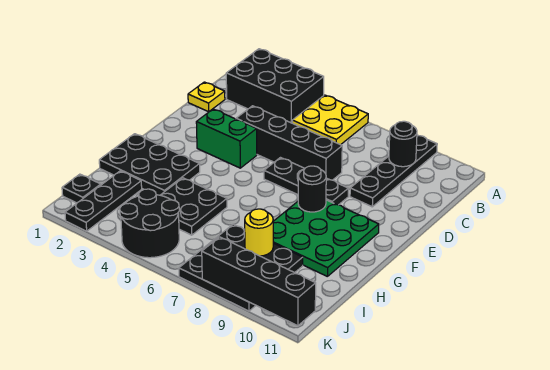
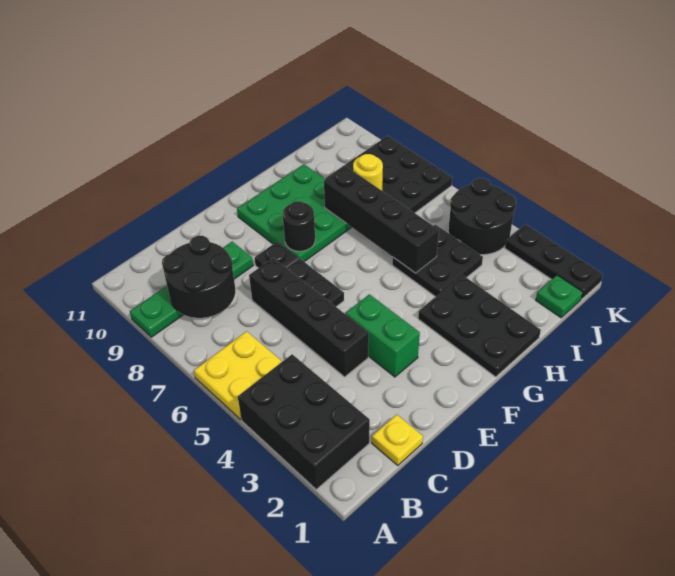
black plate A9:D9 level 1 -> green plate A9:D9 level 1
black round brick B9 level 2 -> black round brick B8:C9 level 2
black plate I2:K2 level 1 -> black plate K1:K3 level 1
black plate J1 level 1 -> green plate J1 level 1
black brick K8:K11 level 2 -> black brick H5:H8 level 2

